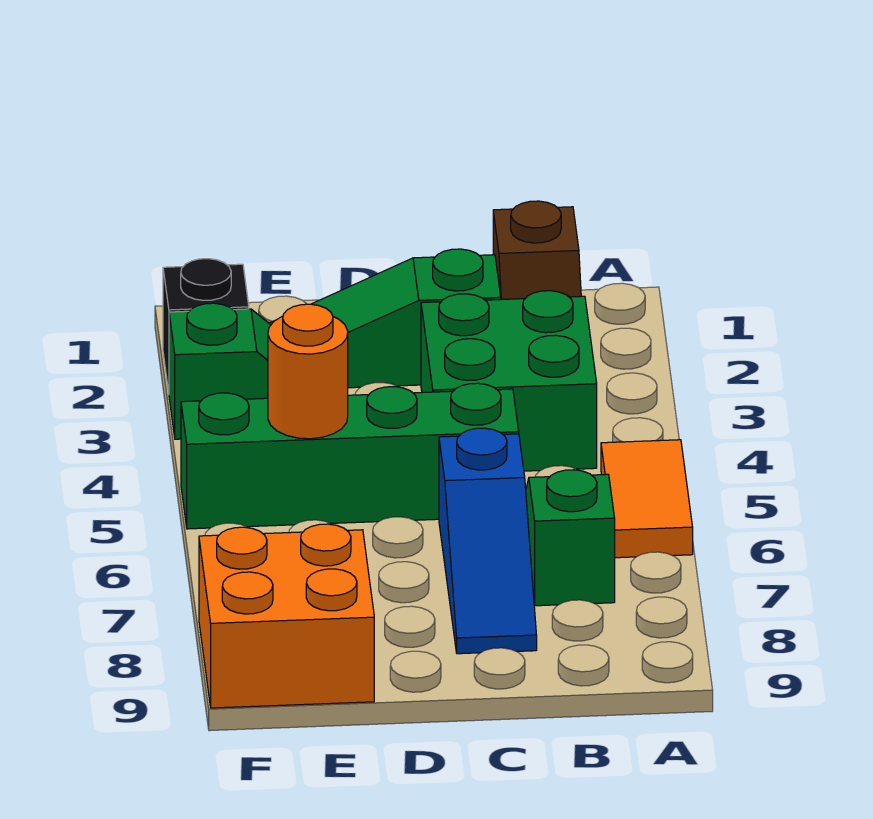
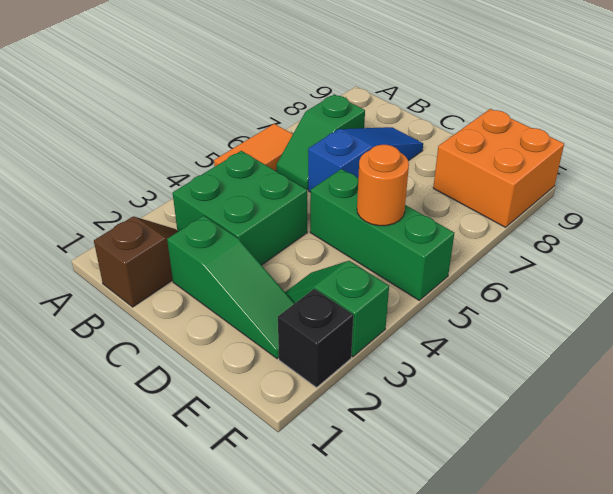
green brick C5:F5 level 1 -> green brick D5:F5 level 1

